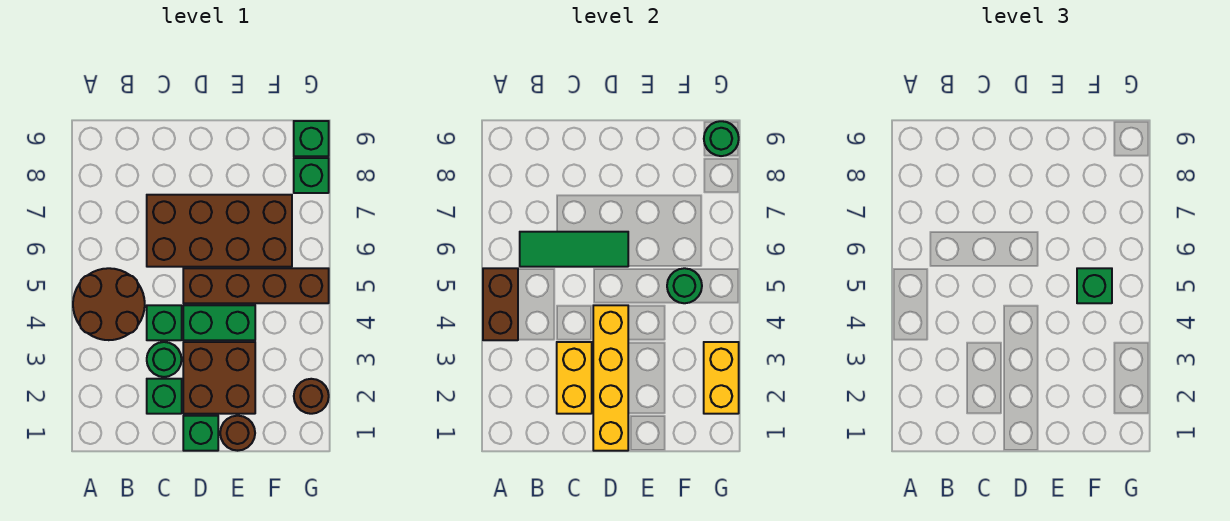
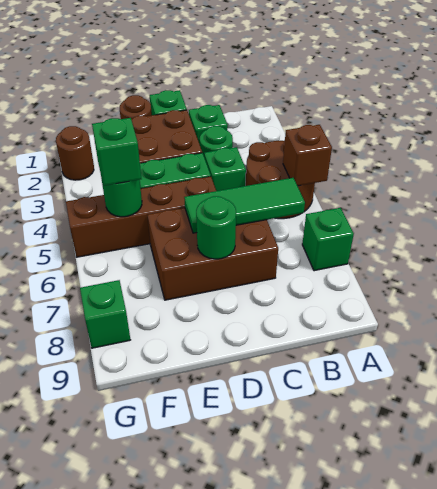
brown brick A4:A5 level 2 -> brown brick A5 level 2
yellow brick C2:C3 level 2 -> none
brown brick C6:F7 level 1 -> brown brick C6:E7 level 1
yellow brick D1:D4 level 2 -> none
yellow brick G2:G3 level 2 -> none
green brick G9 level 1 -> green brick A7 level 1
green round brick G9 level 2 -> green round brick D7 level 2

